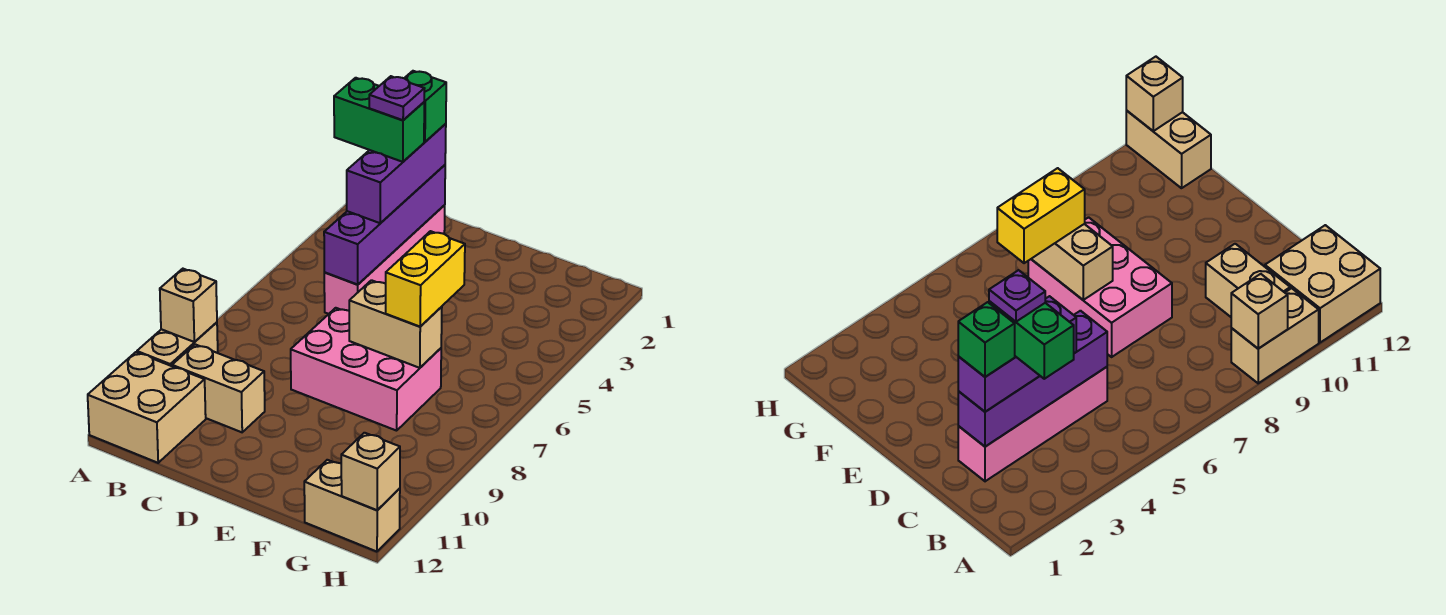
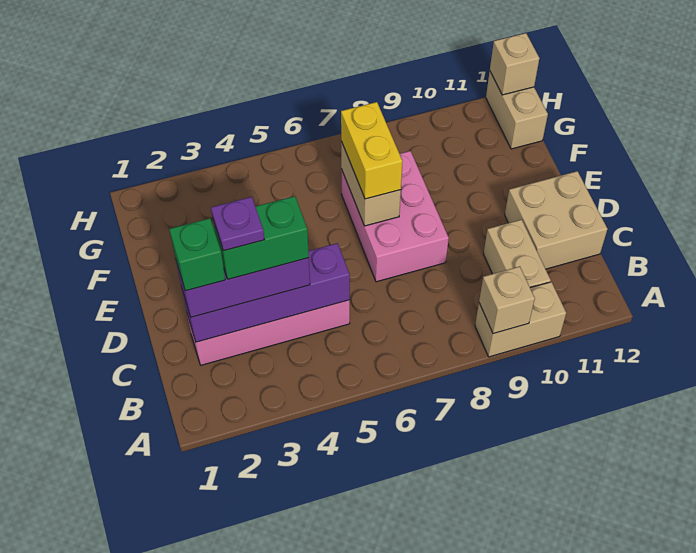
tan brick A11:B12 level 1 -> tan brick C11:D12 level 1
green brick B3:C3 level 4 -> green brick C3:C4 level 4
yellow brick F6:F7 level 3 -> yellow brick E7:F7 level 3

